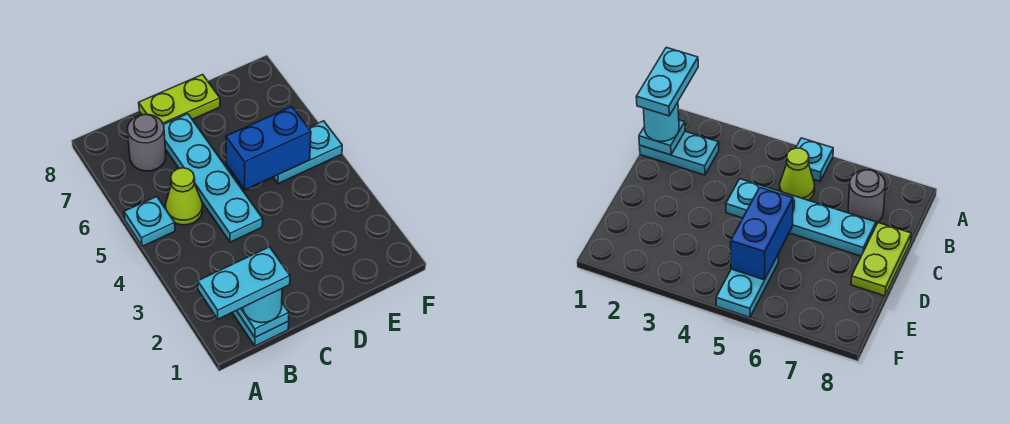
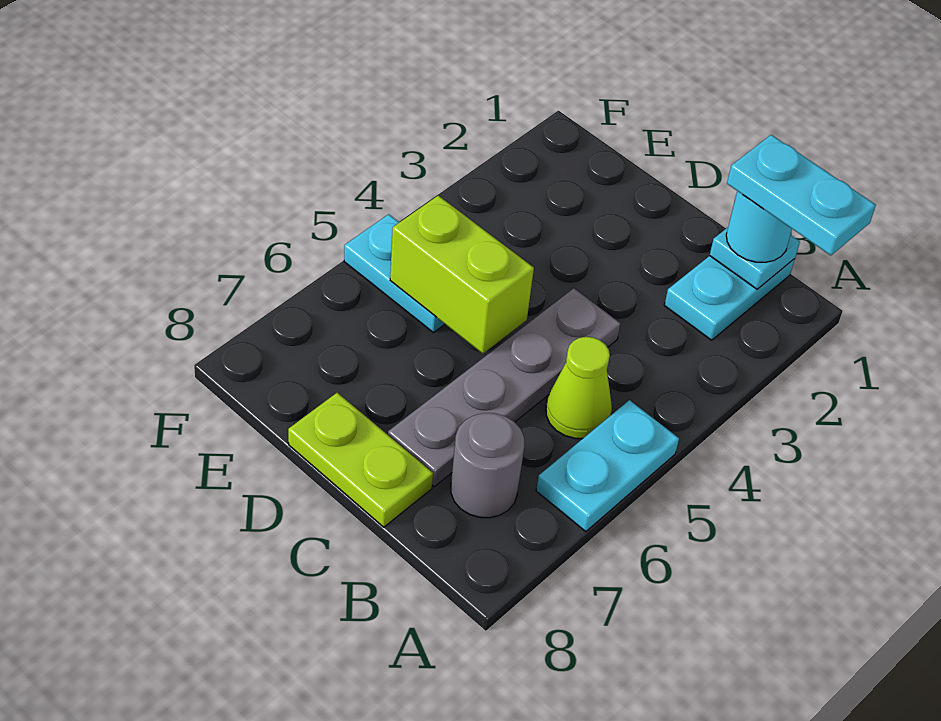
cyan plate A5 level 1 -> cyan plate A5:A6 level 1
cyan plate C4:C7 level 1 -> grey plate C4:C7 level 1
blue brick D5:E5 level 2 -> lime brick D5:E5 level 2

